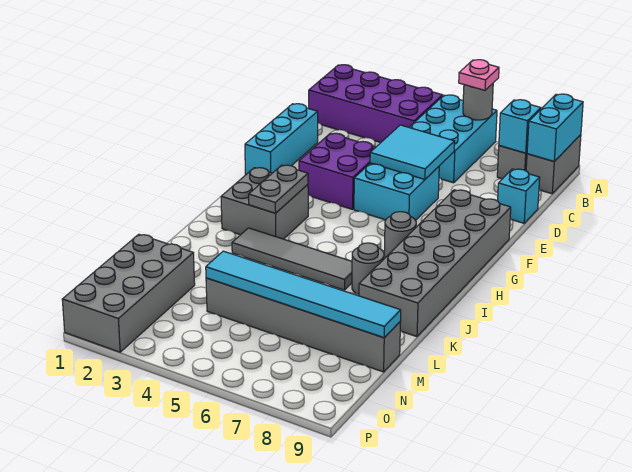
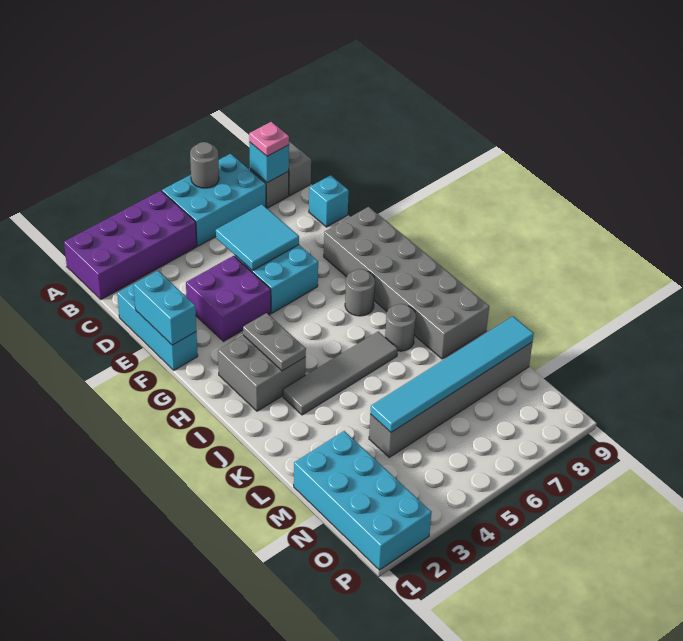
cyan brick A5:C6 level 1 -> cyan brick A5:B7 level 1
pink plate A6 level 3 -> pink plate B8 level 3
cyan brick A9:B9 level 2 -> cyan brick E1:F1 level 2
grey brick M1:P2 level 1 -> cyan brick M1:P2 level 1

